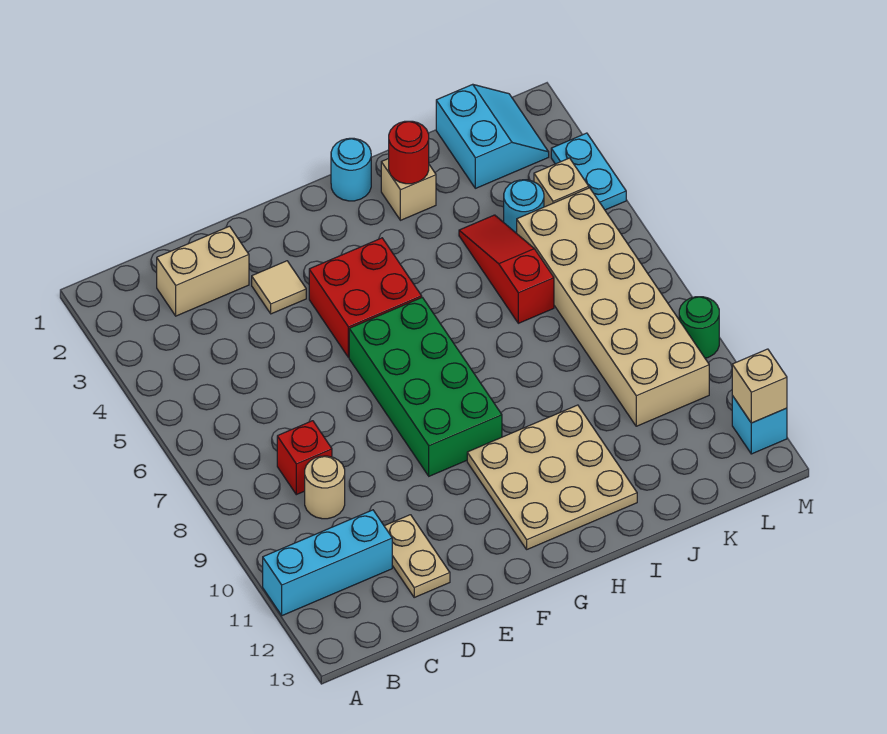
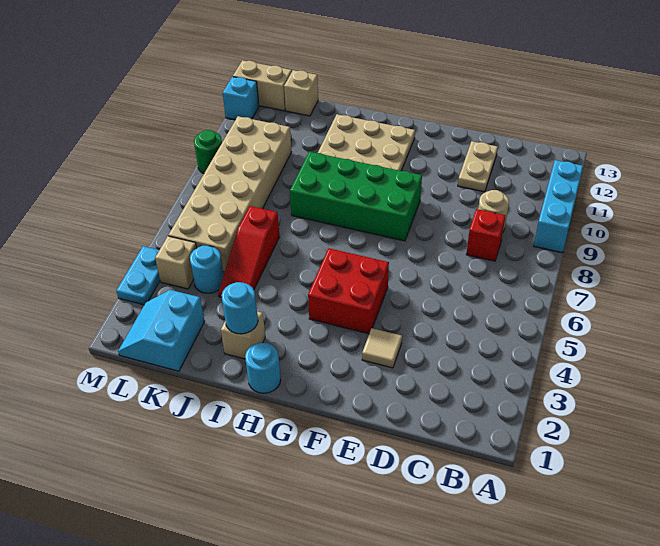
cyan brick A11:C11 level 1 -> cyan brick A9:A11 level 1
tan brick C2:D2 level 1 -> tan brick L13:M13 level 1
green brick F6:G9 level 1 -> green brick F8:I9 level 1
red round brick I2 level 2 -> cyan round brick I2 level 2
tan brick M12 level 2 -> tan brick K13 level 1

